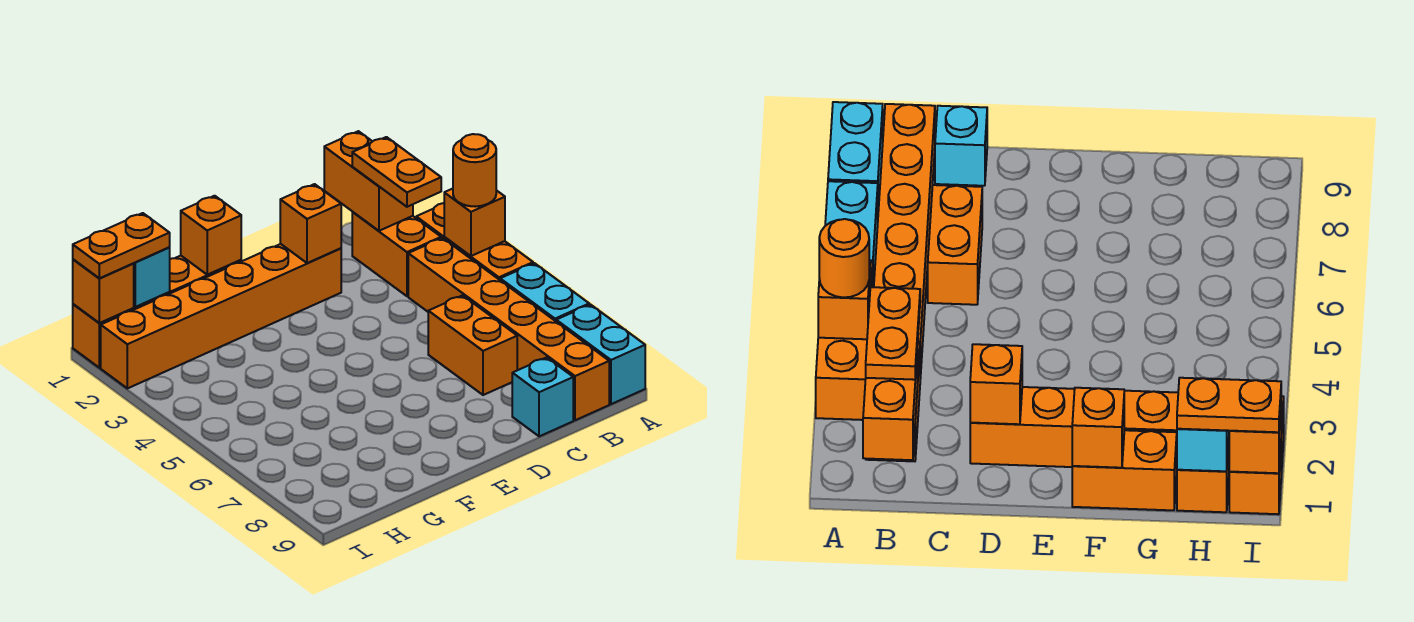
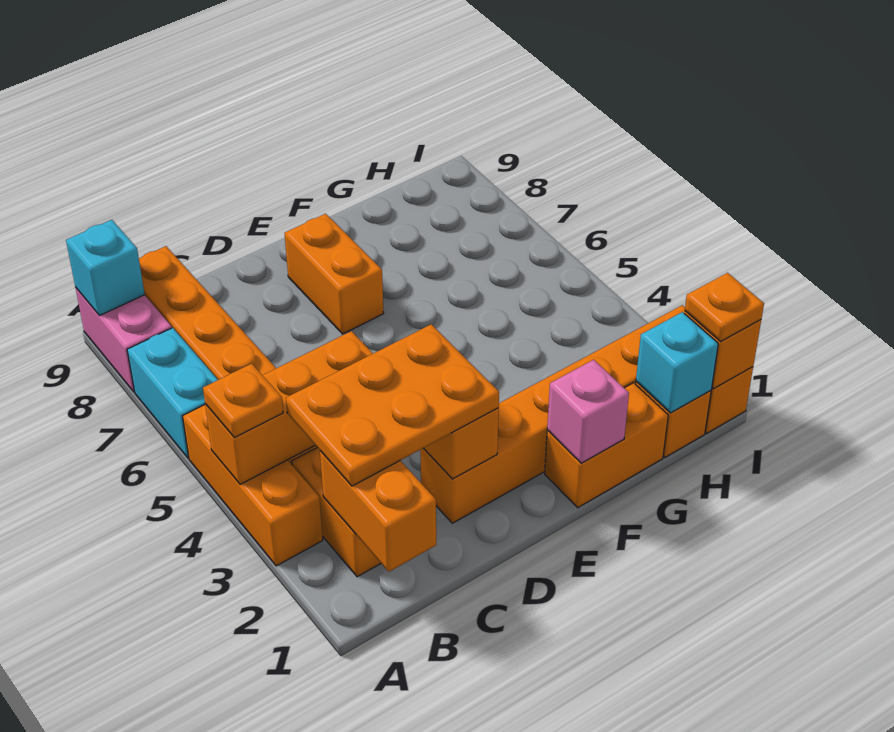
orange brick A4 level 2 -> orange brick A4:C4 level 2
orange round brick A4 level 3 -> orange plate A4 level 3
cyan brick A8:A9 level 1 -> pink brick A8:A9 level 1
orange plate B2:B3 level 3 -> orange plate B2:D3 level 3
orange brick C6:C7 level 1 -> orange brick E7:E8 level 1
cyan brick C9 level 1 -> cyan brick A9 level 2
orange brick F1 level 2 -> pink brick F1 level 2
orange plate H1:I1 level 3 -> orange plate I1 level 3

